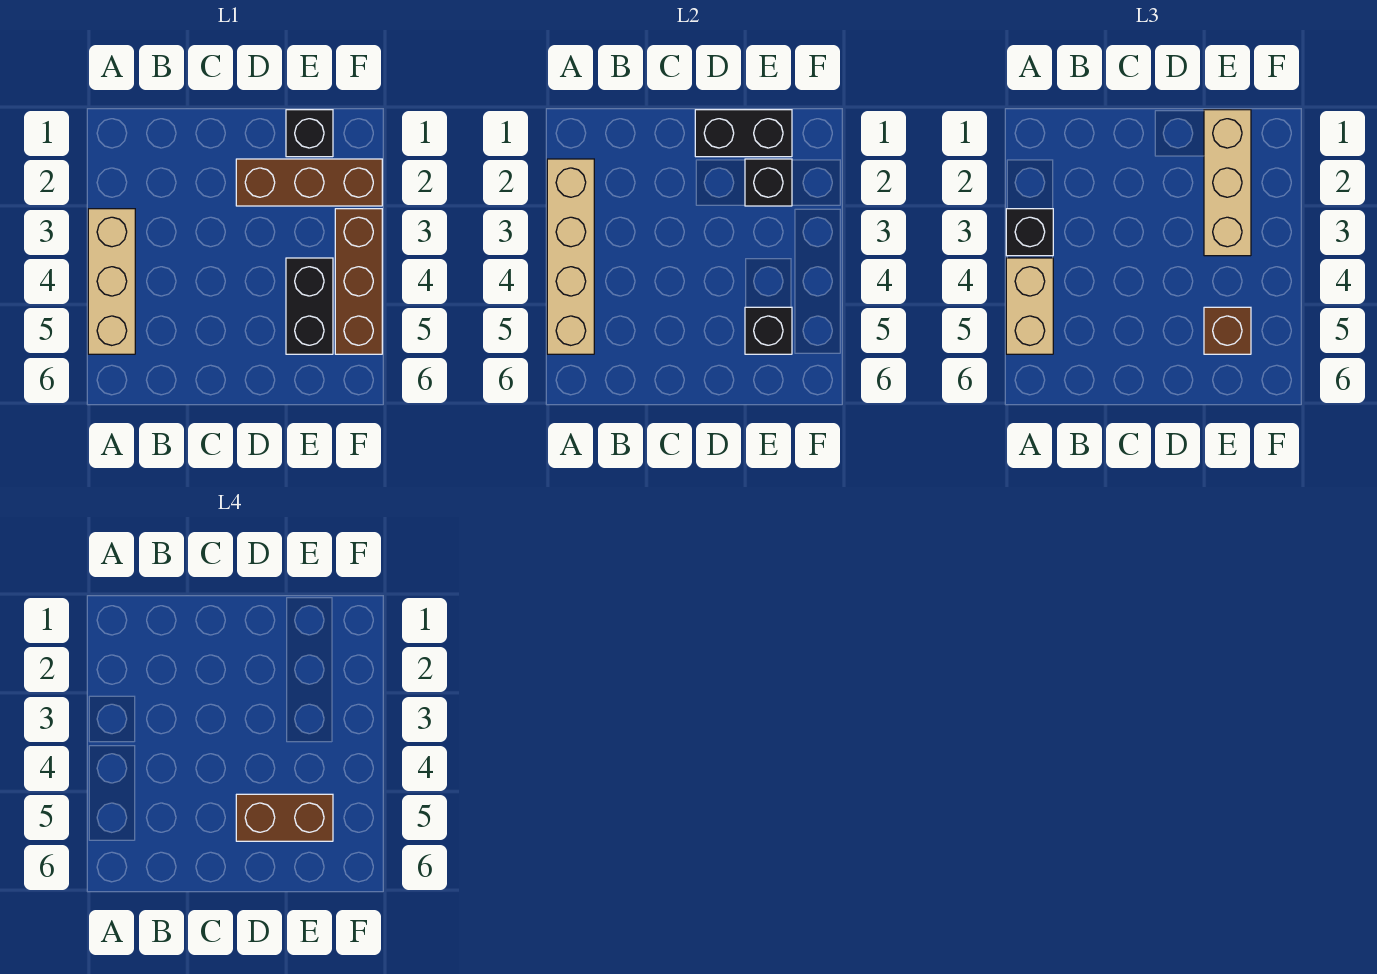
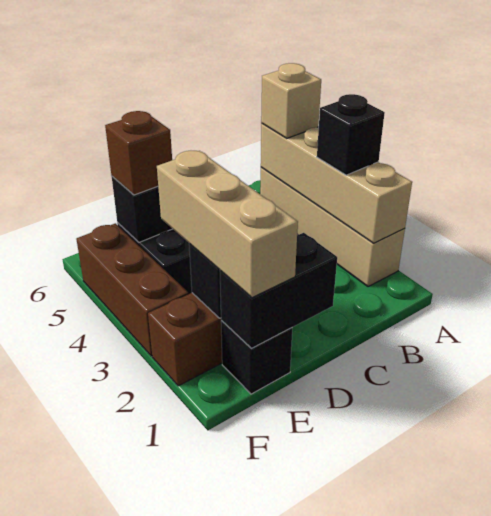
tan brick A3:A5 level 1 -> tan brick A2:A5 level 1
tan brick A4:A5 level 3 -> tan brick A5 level 3
brown brick D5:E5 level 4 -> none

